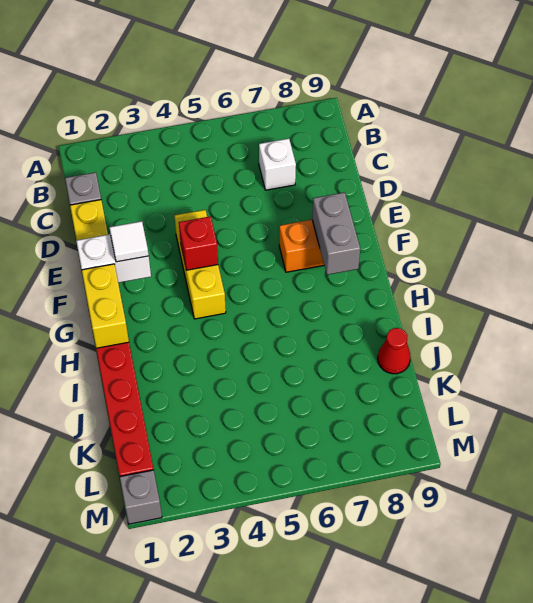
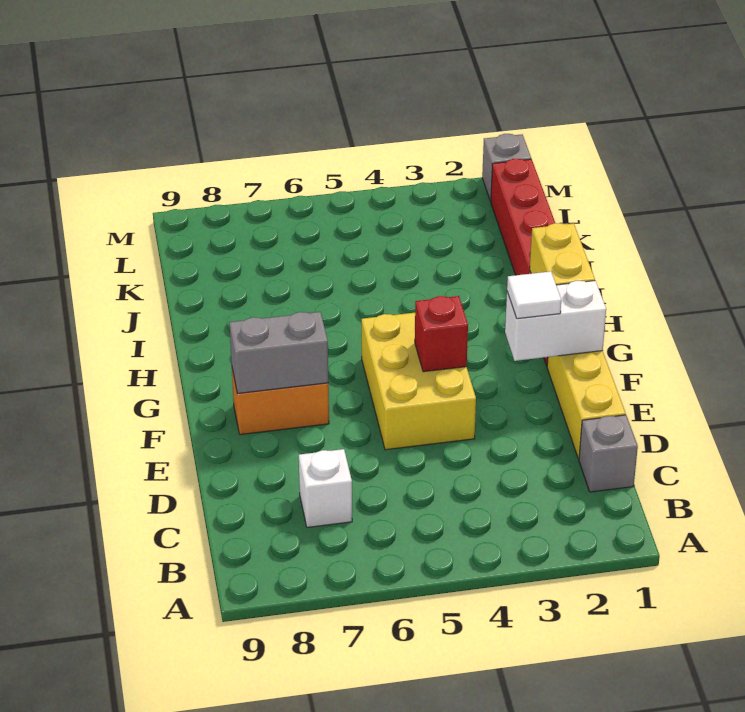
yellow brick E4:G4 level 1 -> yellow brick E4:G5 level 1
grey brick F8:G8 level 2 -> grey brick F7:F8 level 2
red cone J9 level 1 -> none

